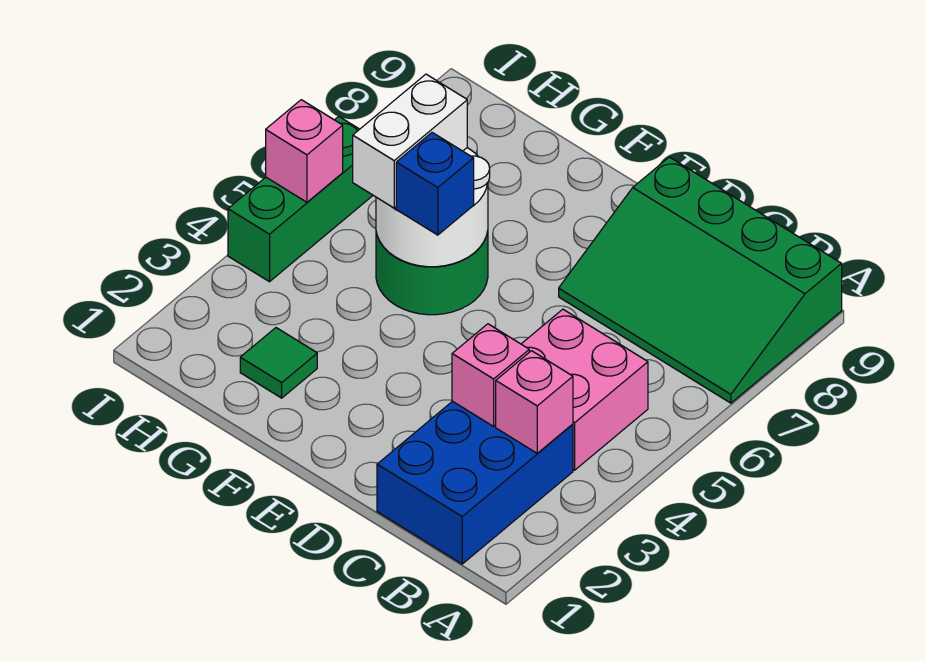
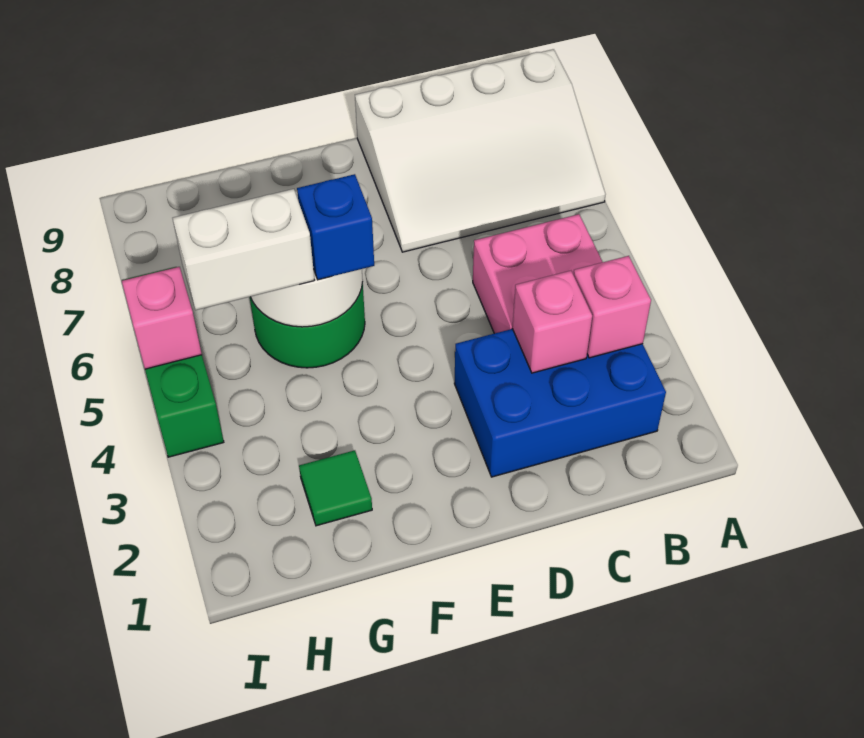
green slope A7:D9 level 1 top 9 -> white slope A7:D9 level 1 top 9
blue brick B1:C3 level 1 -> blue brick B2:D3 level 1
white brick G5:G6 level 3 -> white brick G5:H5 level 3

